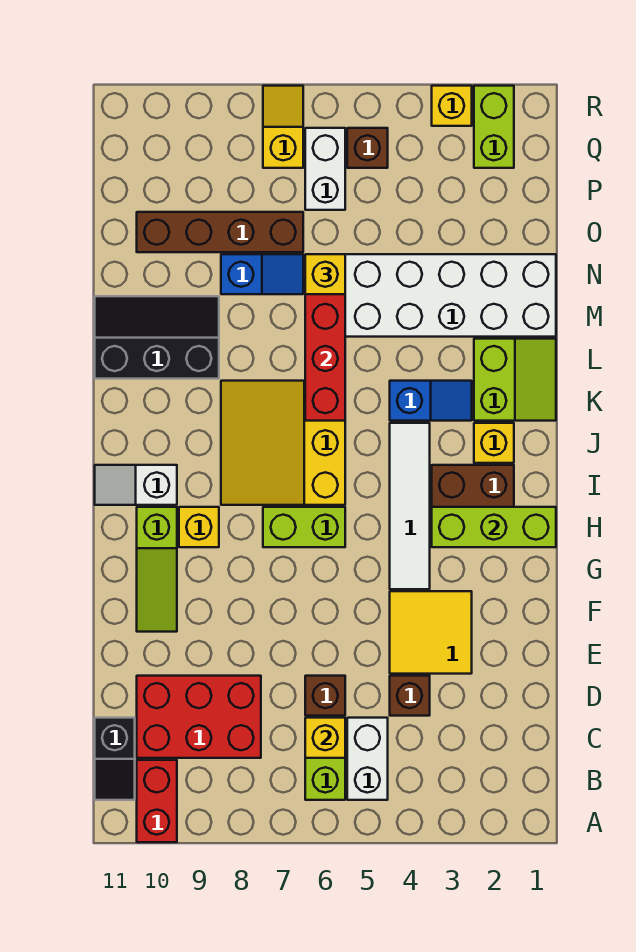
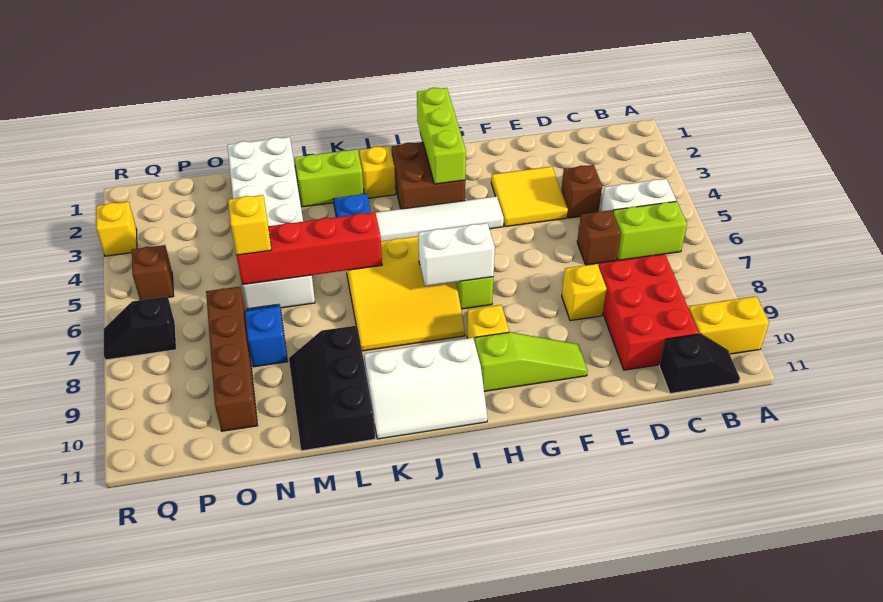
red brick A10:B10 level 1 -> yellow brick A10:B10 level 1
yellow brick C6 level 2 -> yellow brick E8 level 1
white slope I10:I11 level 1 top 10 -> white slope I10:K11 level 1 top 10
white brick P6:Q6 level 1 -> white brick H7:I7 level 2
lime brick Q2:R2 level 1 -> none
yellow slope Q7:R7 level 1 top Q -> black slope Q7:R7 level 1 top Q

